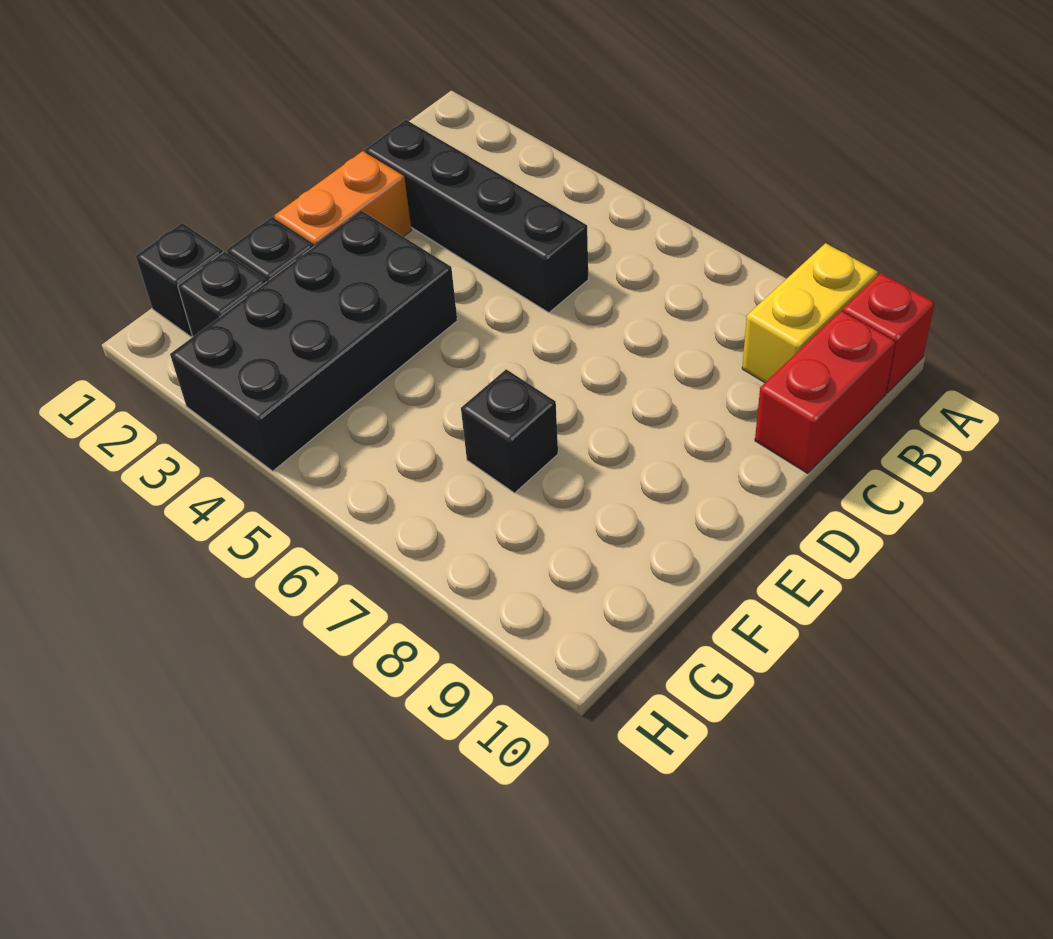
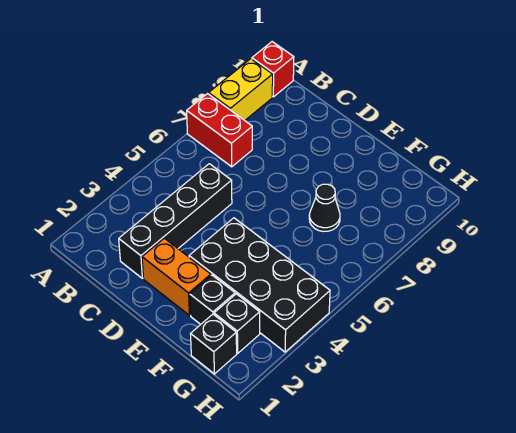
yellow brick A9:B9 level 1 -> yellow brick A8:A9 level 1
red brick B10:C10 level 1 -> red brick A7:B7 level 1
black brick F7 level 1 -> black cone F7 level 1

